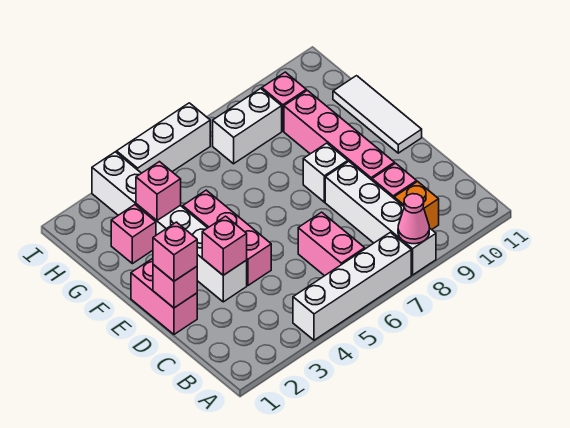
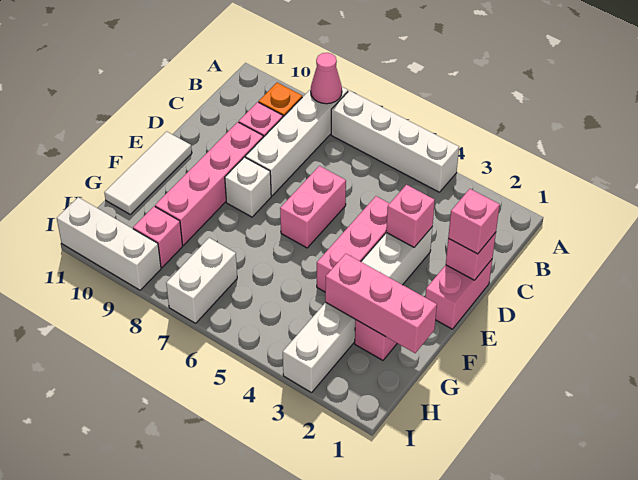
pink brick B6:C6 level 1 -> pink brick D6:E6 level 1
pink brick G3 level 2 -> pink brick G1:G3 level 2
white brick H7:H8 level 1 -> white brick H7:I7 level 1
white brick I4:I6 level 1 -> white brick I9:I11 level 1

